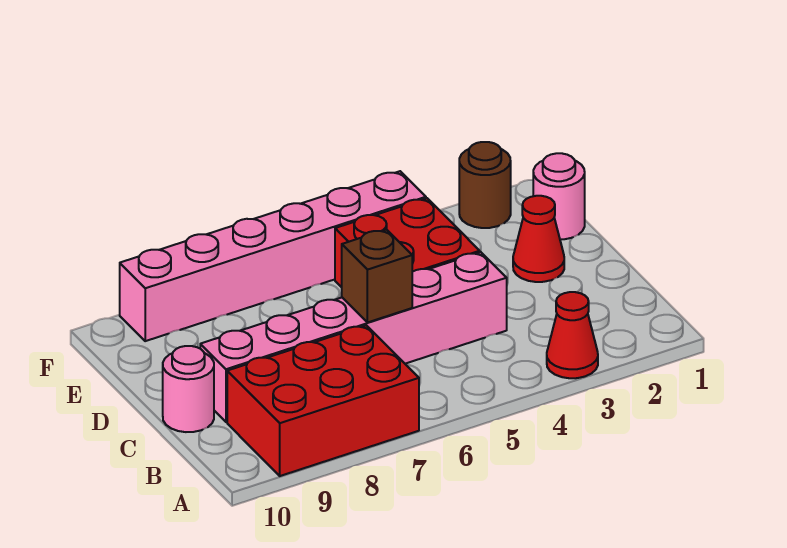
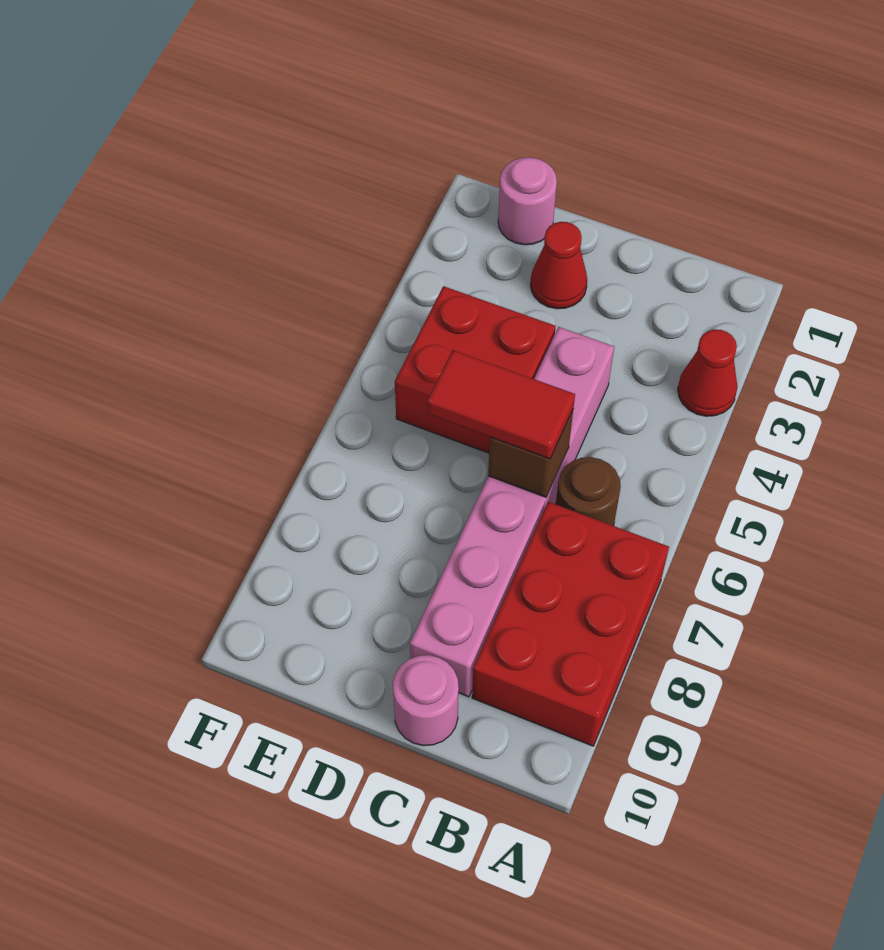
none -> red tile C6:D6 level 3
brown round brick F2 level 1 -> brown round brick B6 level 1
pink brick F4:F9 level 1 -> none

